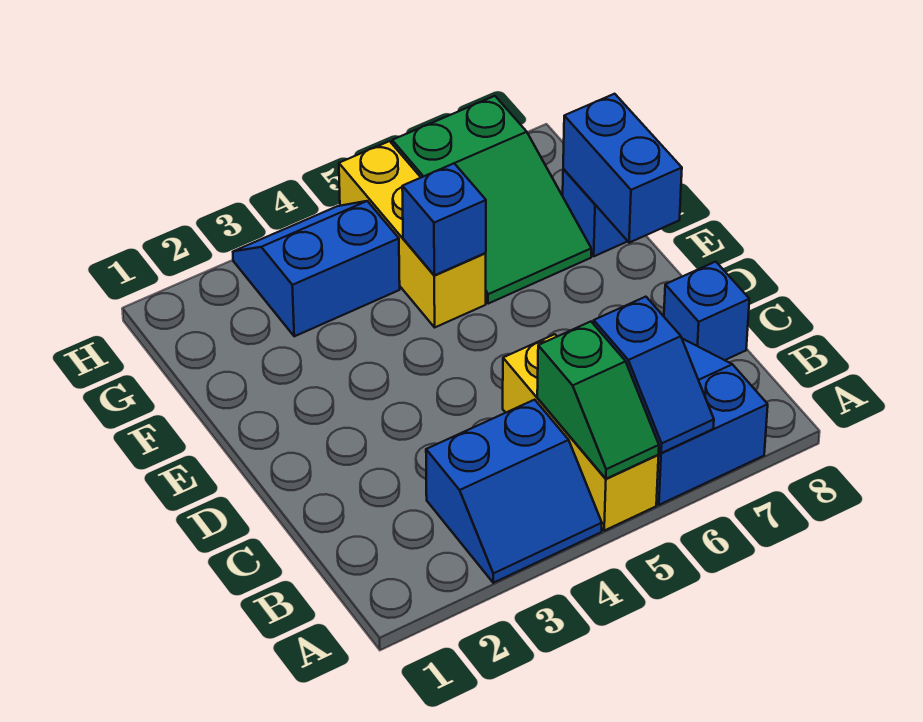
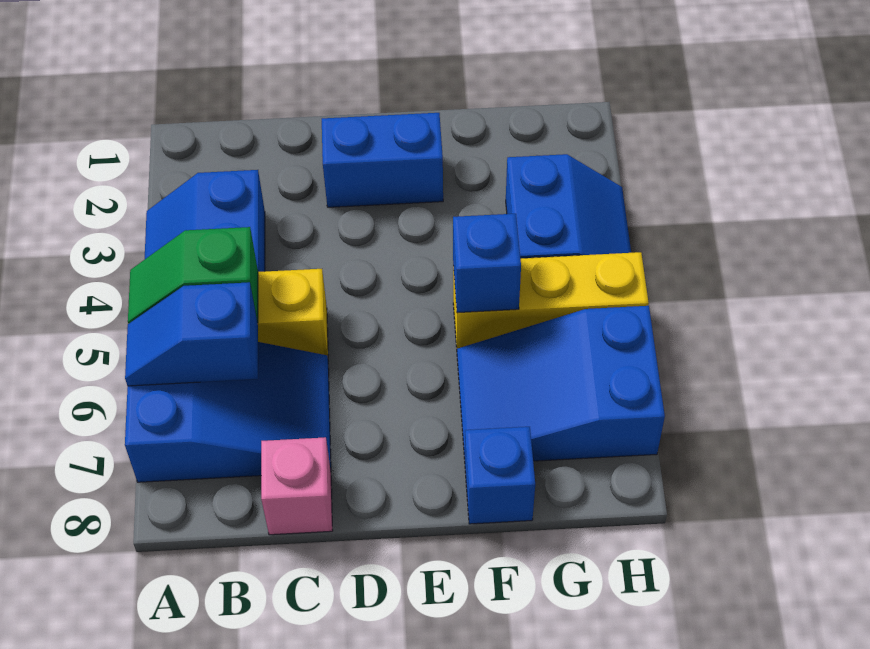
blue brick C8 level 1 -> pink brick C8 level 1
blue brick E8:F8 level 2 -> blue brick D2:E2 level 1
green slope F6:H7 level 1 top H -> blue slope F6:H7 level 1 top H

